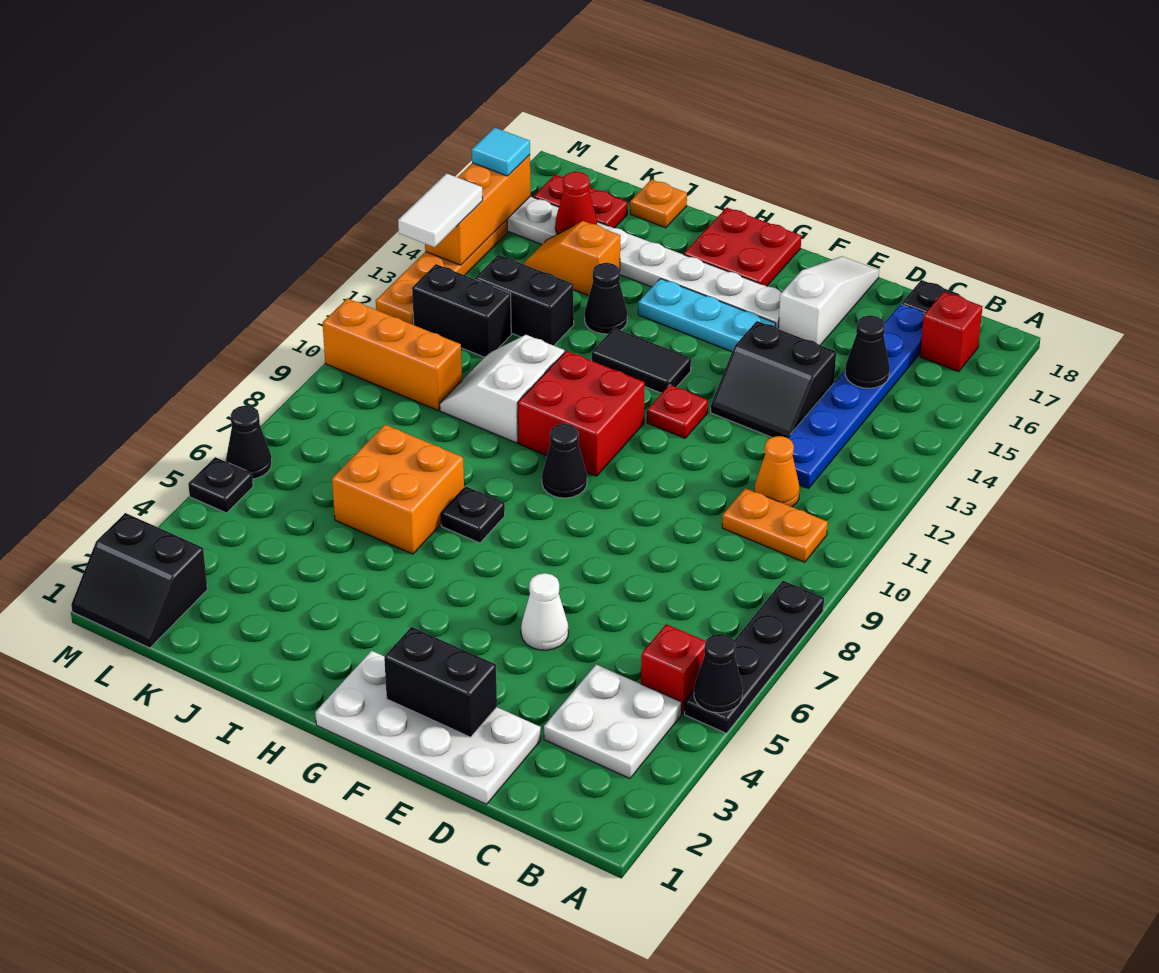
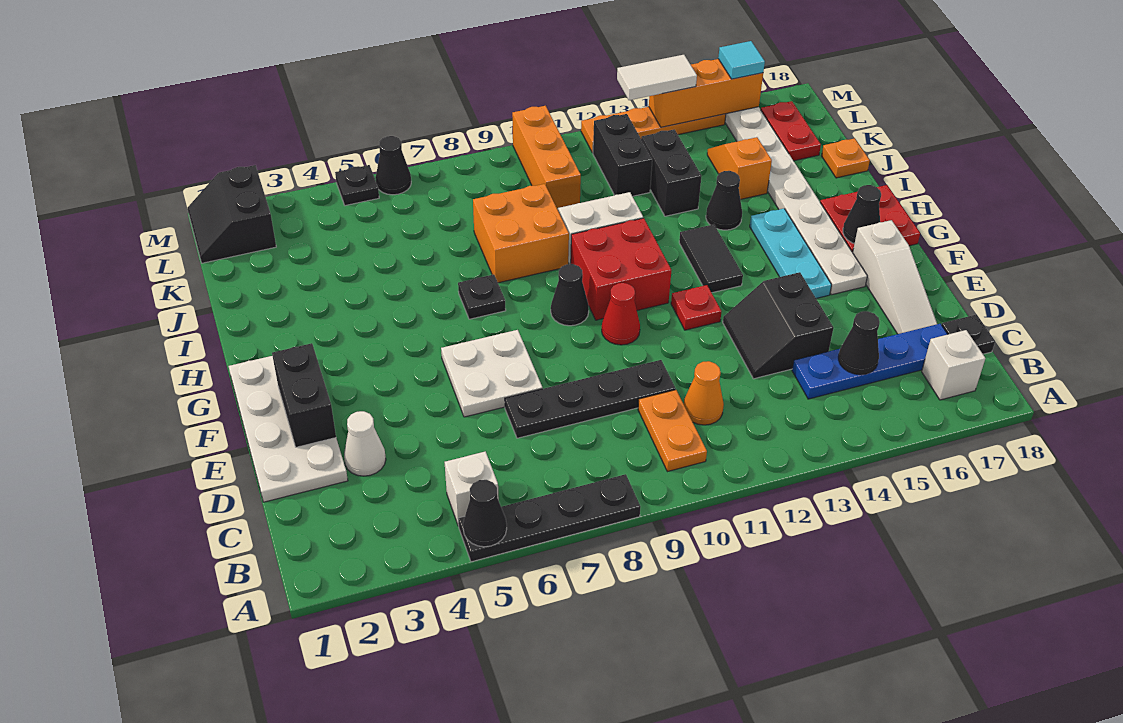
white plate B3:C4 level 1 -> white plate E6:F7 level 1
red brick B5 level 1 -> white brick B5 level 1
red brick B17 level 1 -> white brick B17 level 1
blue plate C12:C17 level 1 -> blue plate C14:C17 level 1
none -> black plate D7:D10 level 1
white cone E5 level 1 -> white cone D3 level 1
white slope E16:E18 level 1 top 16 -> white slope D17:F17 level 1 top F
none -> black cone G17 level 2
orange brick I6:J7 level 1 -> orange brick I8:J9 level 1
red cone K16 level 2 -> red cone F10 level 1

